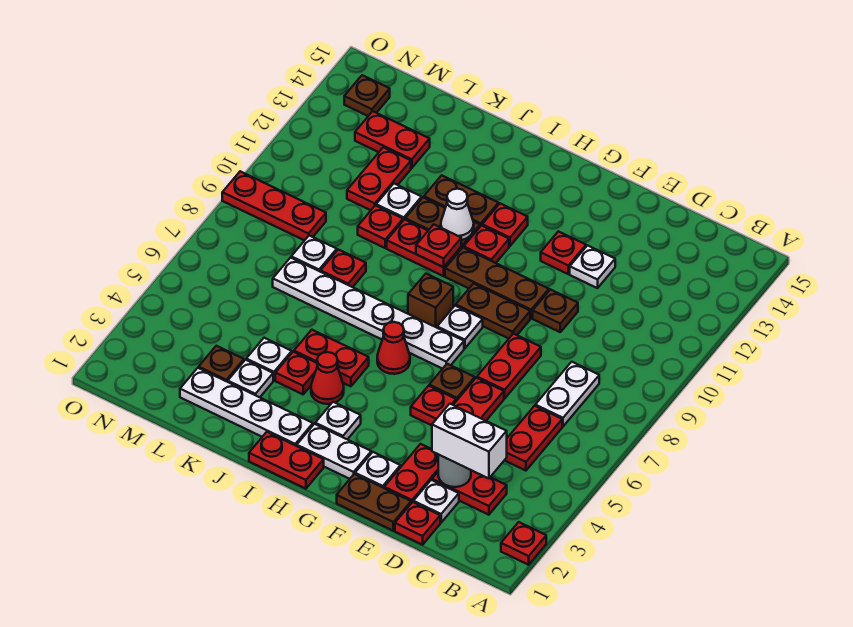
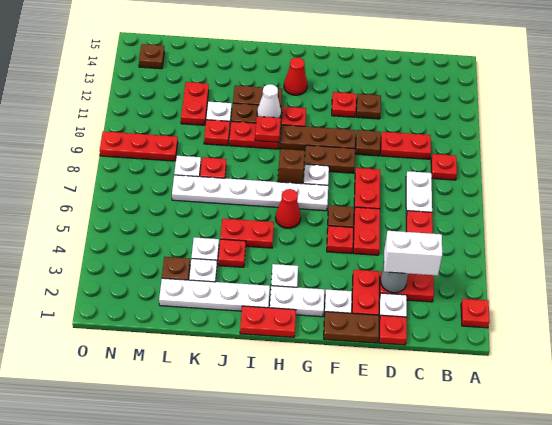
white plate E12 level 1 -> brown plate E12 level 1
red plate H12 level 1 -> red plate B9 level 1
red cone I4 level 1 -> red cone H13 level 1
red plate L13:M13 level 1 -> red plate C10:D10 level 1

